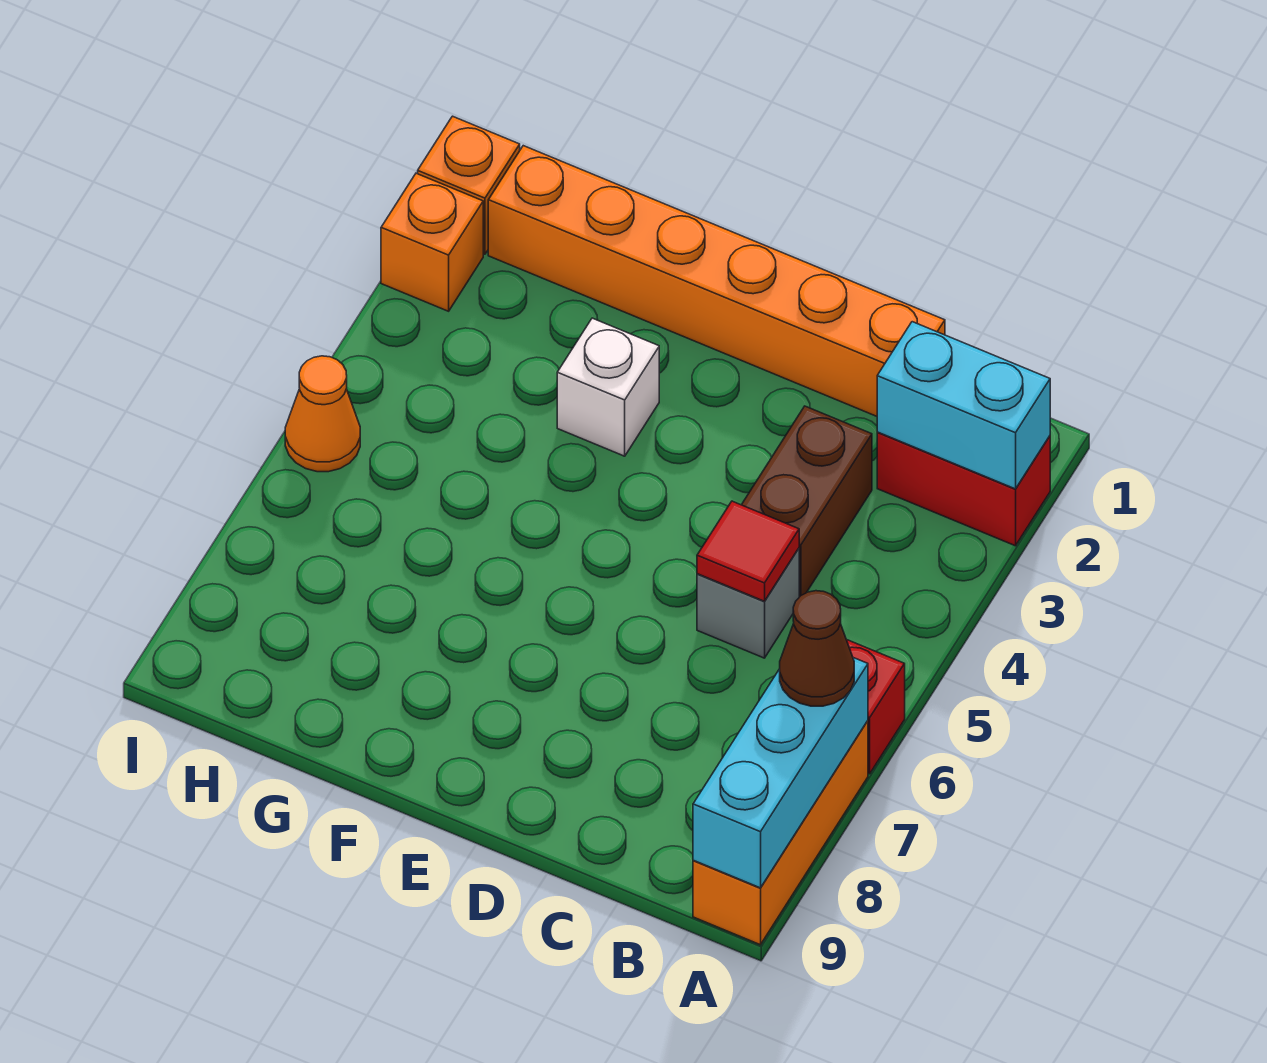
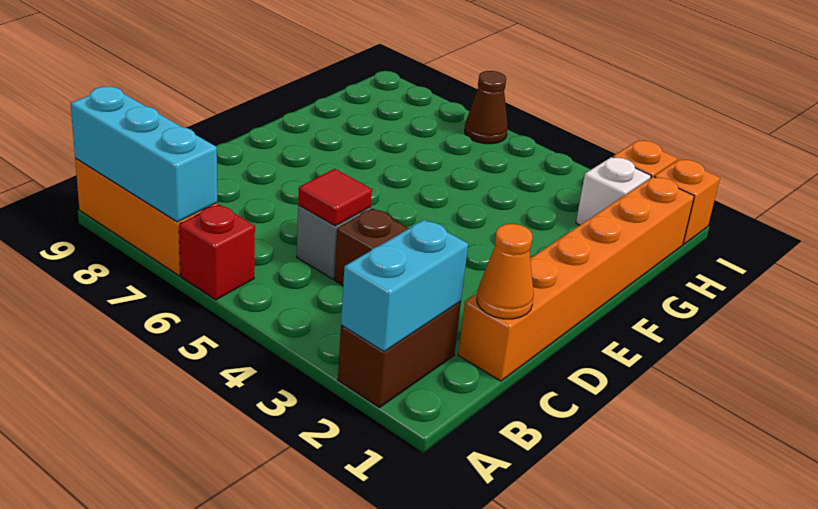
red brick A2:B2 level 1 -> brown brick A2:B2 level 1
brown cone A7 level 3 -> brown cone I6 level 1
white brick F3 level 1 -> white brick H2 level 1
orange cone I5 level 1 -> orange cone C1 level 2

